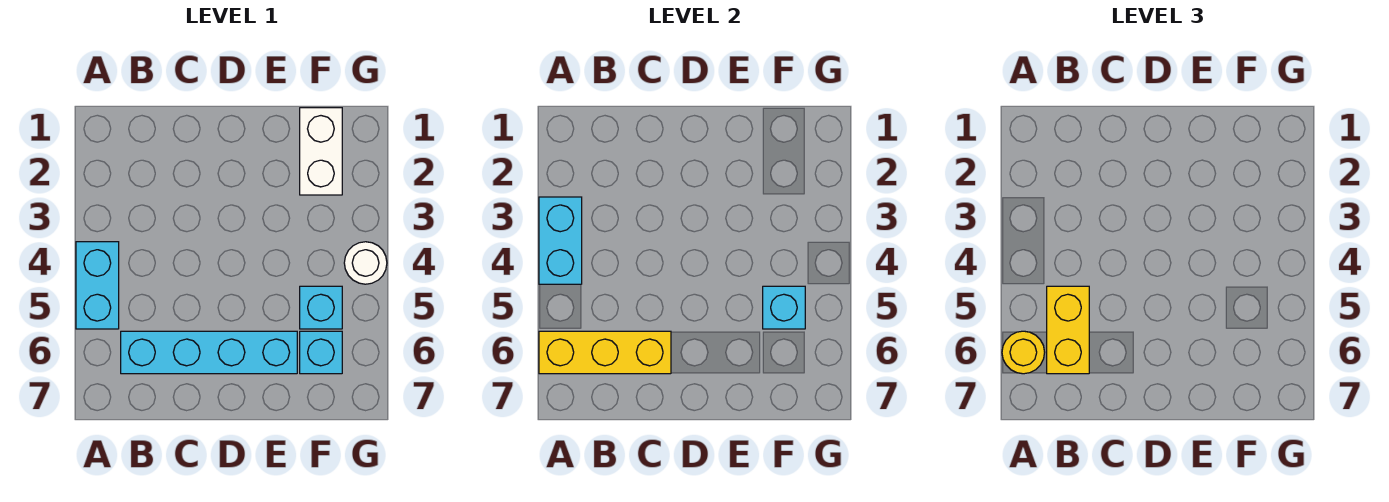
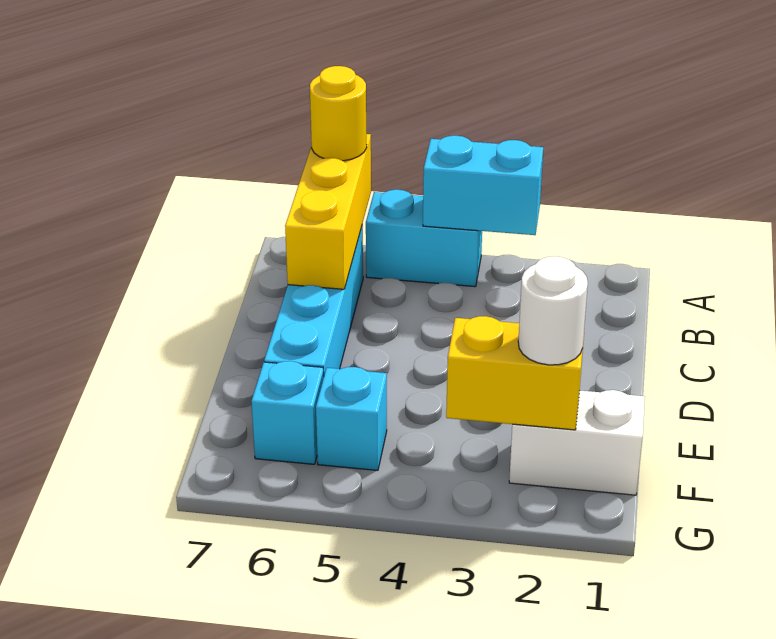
yellow brick B5:B6 level 3 -> yellow brick F2:F3 level 2
cyan brick F5 level 2 -> none
white round brick G4 level 1 -> white round brick F2 level 3

